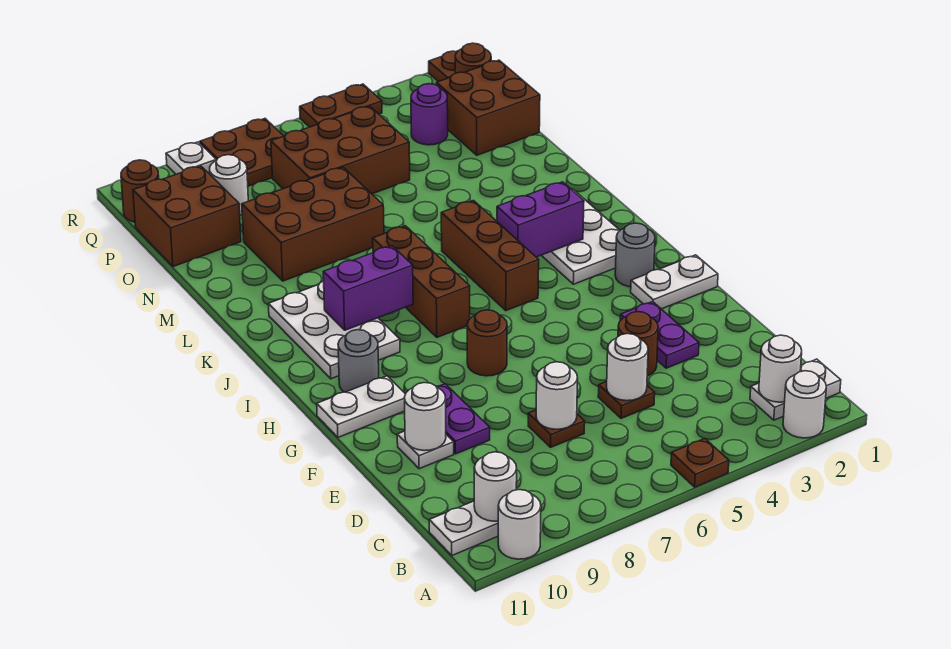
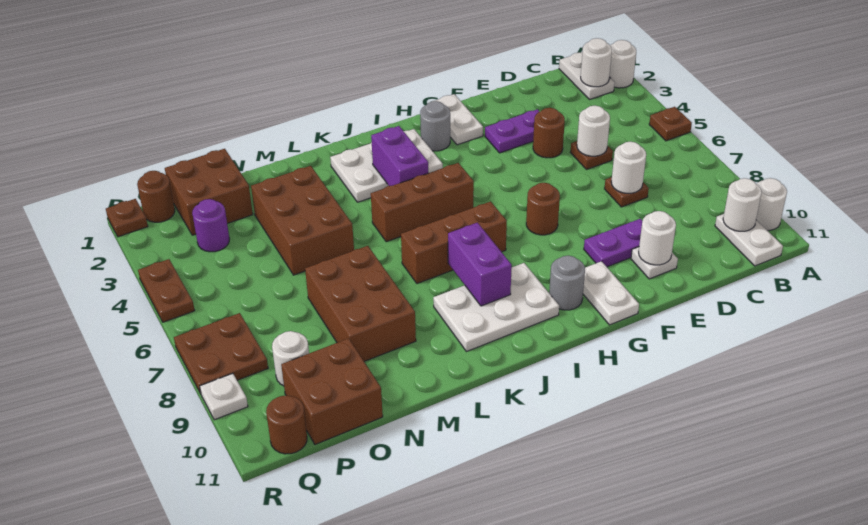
brown brick O5:P7 level 1 -> brown brick M3:N5 level 1

